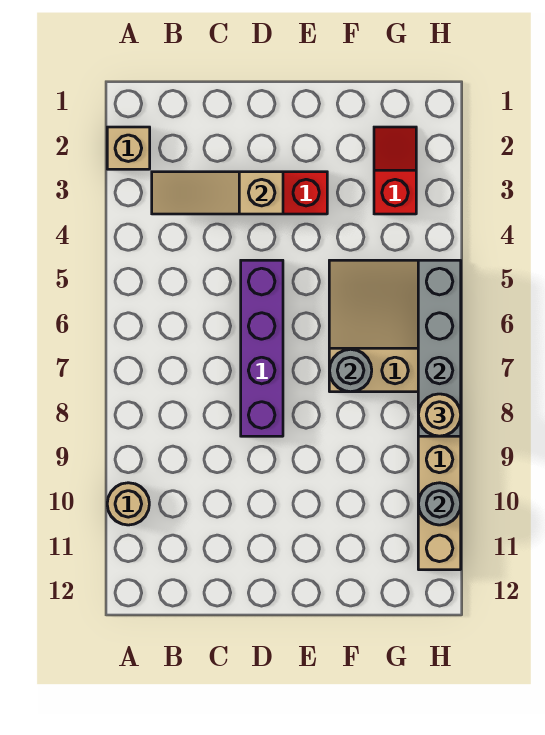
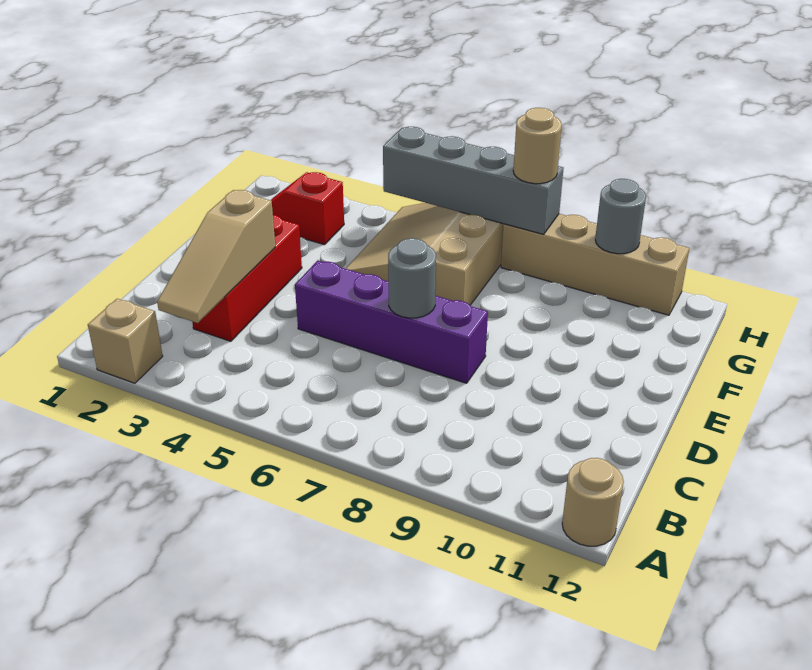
tan round brick A10 level 1 -> tan round brick A12 level 1
grey round brick F7 level 2 -> grey round brick D7 level 2

